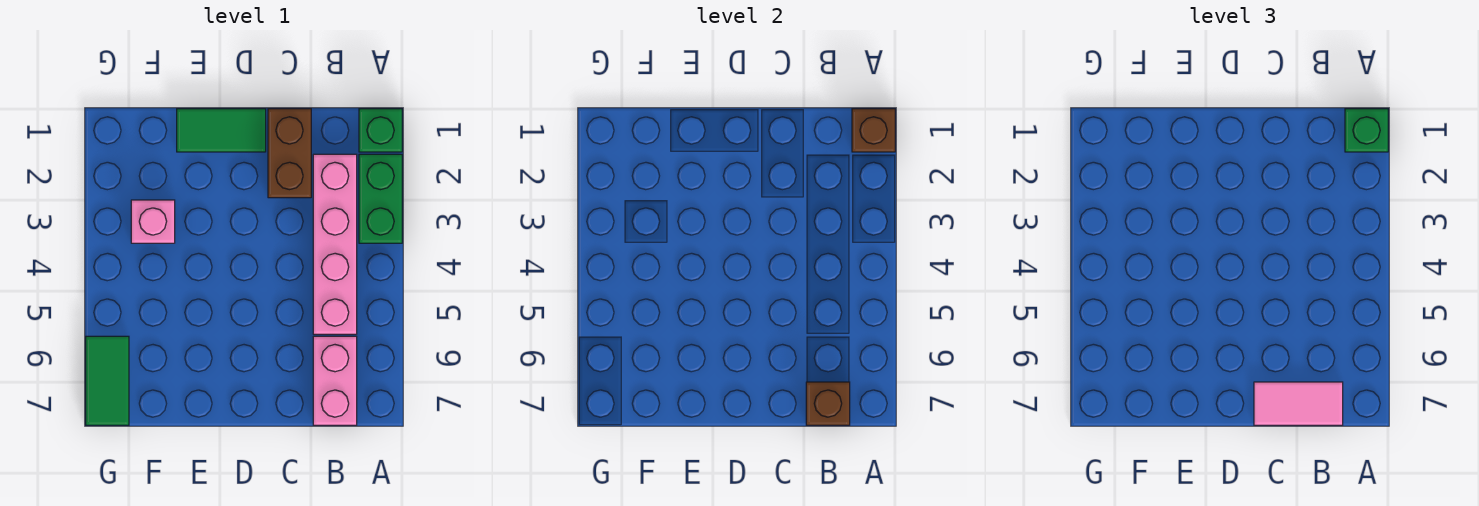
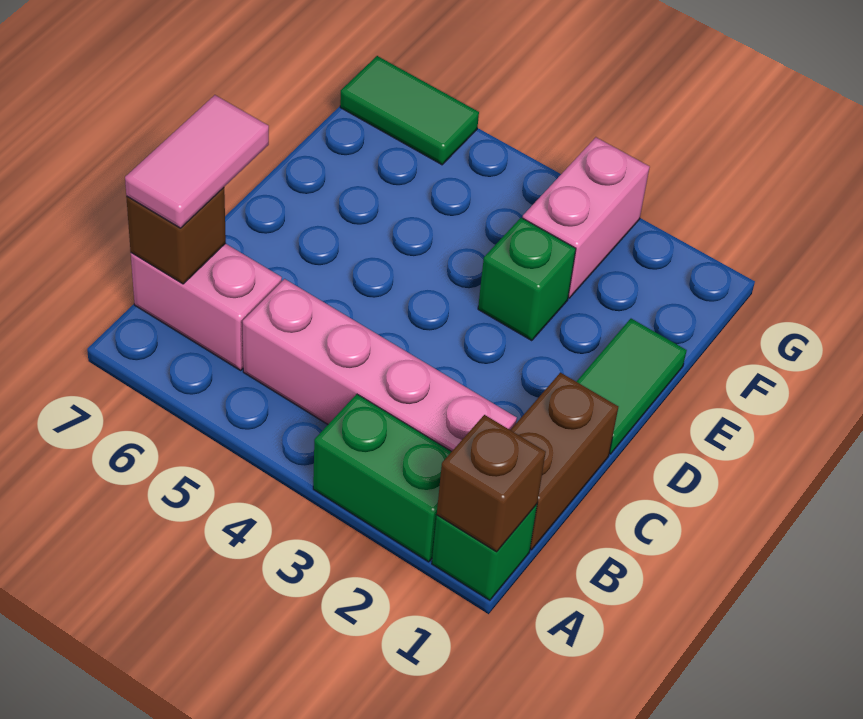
green brick A1 level 3 -> green brick E3 level 1
brown brick C1:C2 level 1 -> brown brick B1:C1 level 1
pink brick F3 level 1 -> pink brick F3:G3 level 1

